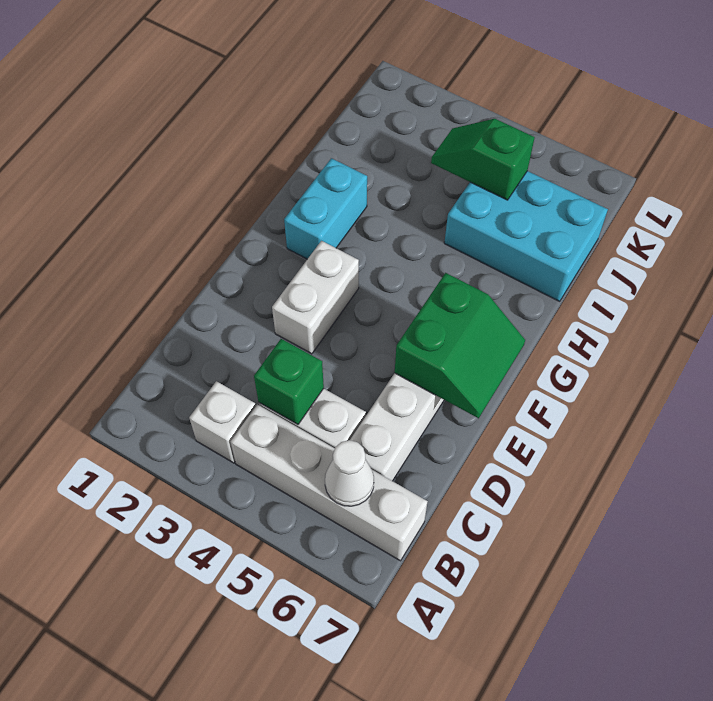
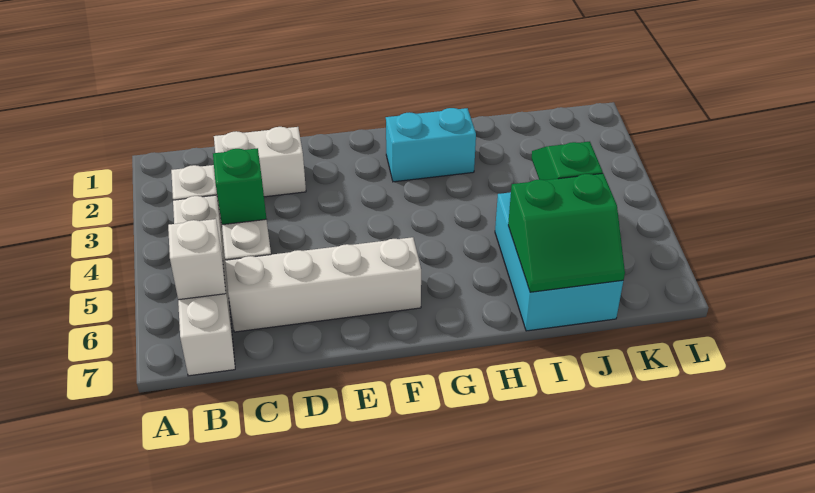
white cone B6 level 2 -> white brick B6 level 2
white brick E3:F3 level 1 -> white brick C2:D2 level 1
green slope E6:F7 level 2 top 6 -> green slope I6:J7 level 2 top 6

